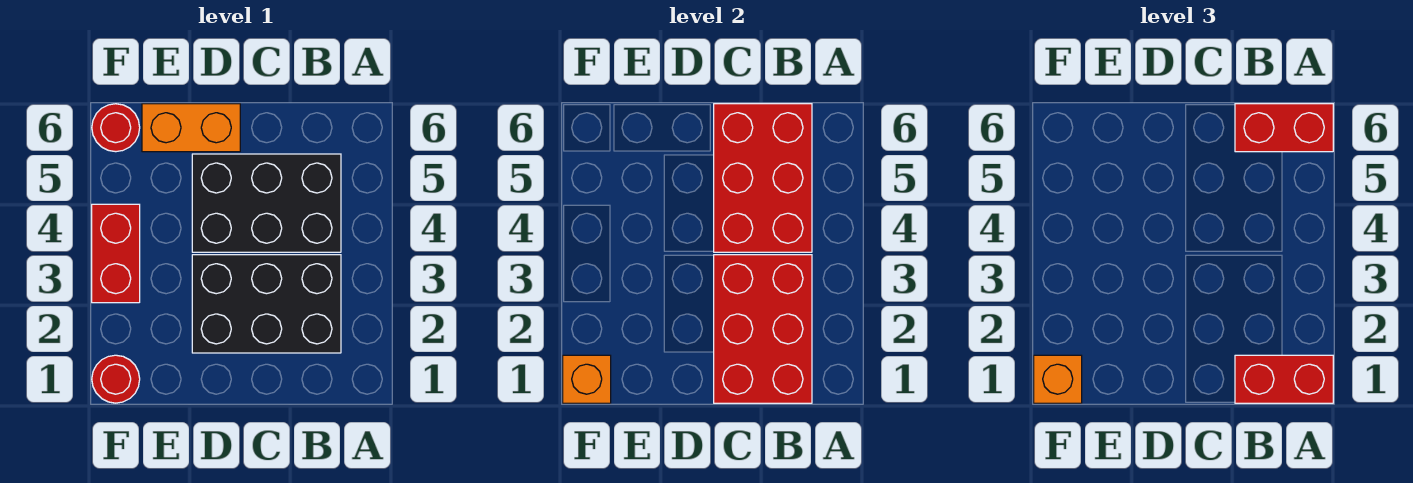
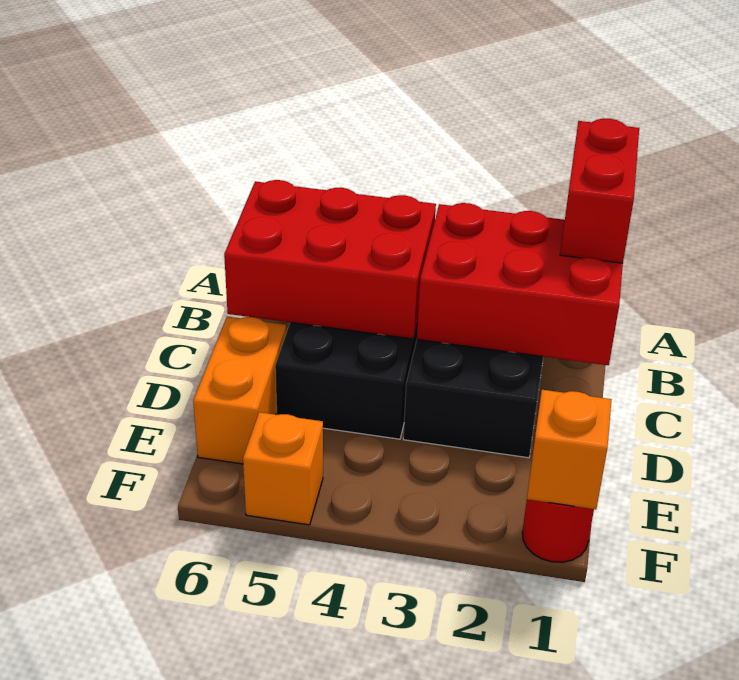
red brick A6:B6 level 3 -> none
orange brick F1 level 3 -> orange brick F5 level 1
red brick F3:F4 level 1 -> none
red round brick F6 level 1 -> none

